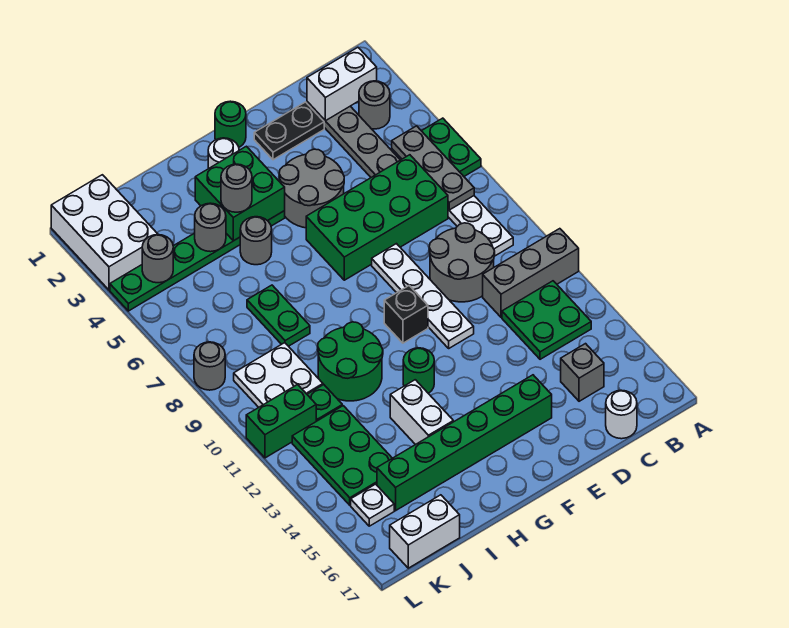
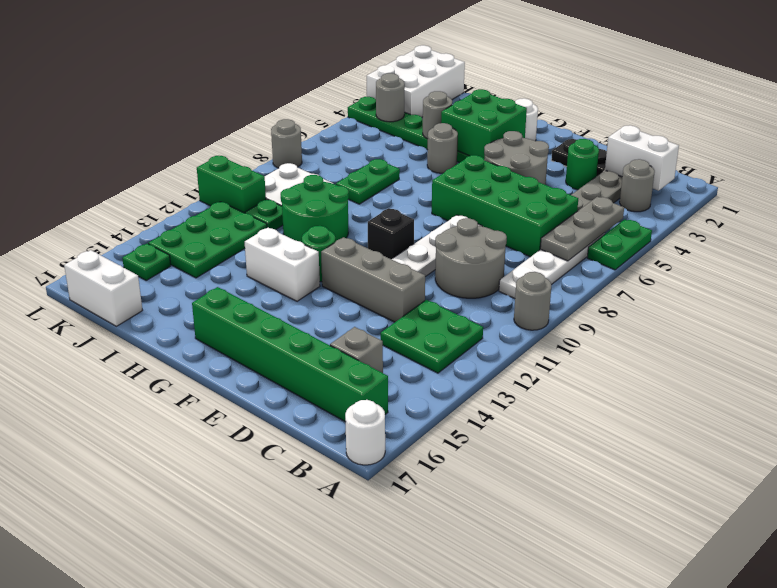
grey brick A11:C11 level 1 -> grey brick D12:F12 level 1
white round brick C17 level 1 -> white round brick A17 level 1
green brick E15:J15 level 1 -> green brick B16:G16 level 1
green round brick F1 level 1 -> green round brick D3 level 1
grey round brick H4 level 3 -> grey round brick A10 level 1
white brick H13:H14 level 1 -> white brick G13:H13 level 1
white plate K15 level 1 -> green plate K15 level 1

